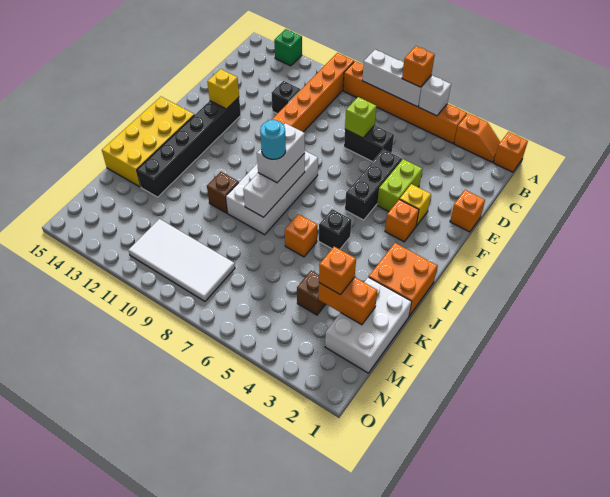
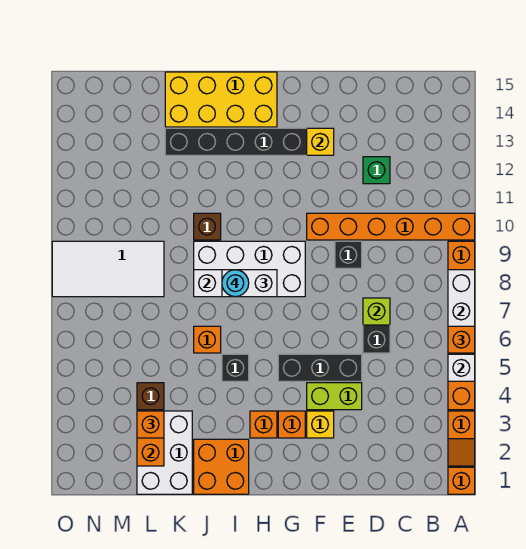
green brick A13 level 1 -> green brick D12 level 1
black brick D11 level 1 -> black brick E9 level 1
orange brick E1 level 1 -> orange brick H3 level 1
white brick K1:M2 level 1 -> white brick K1:L3 level 1
white tile M8:N11 level 1 -> white tile L8:O9 level 1

